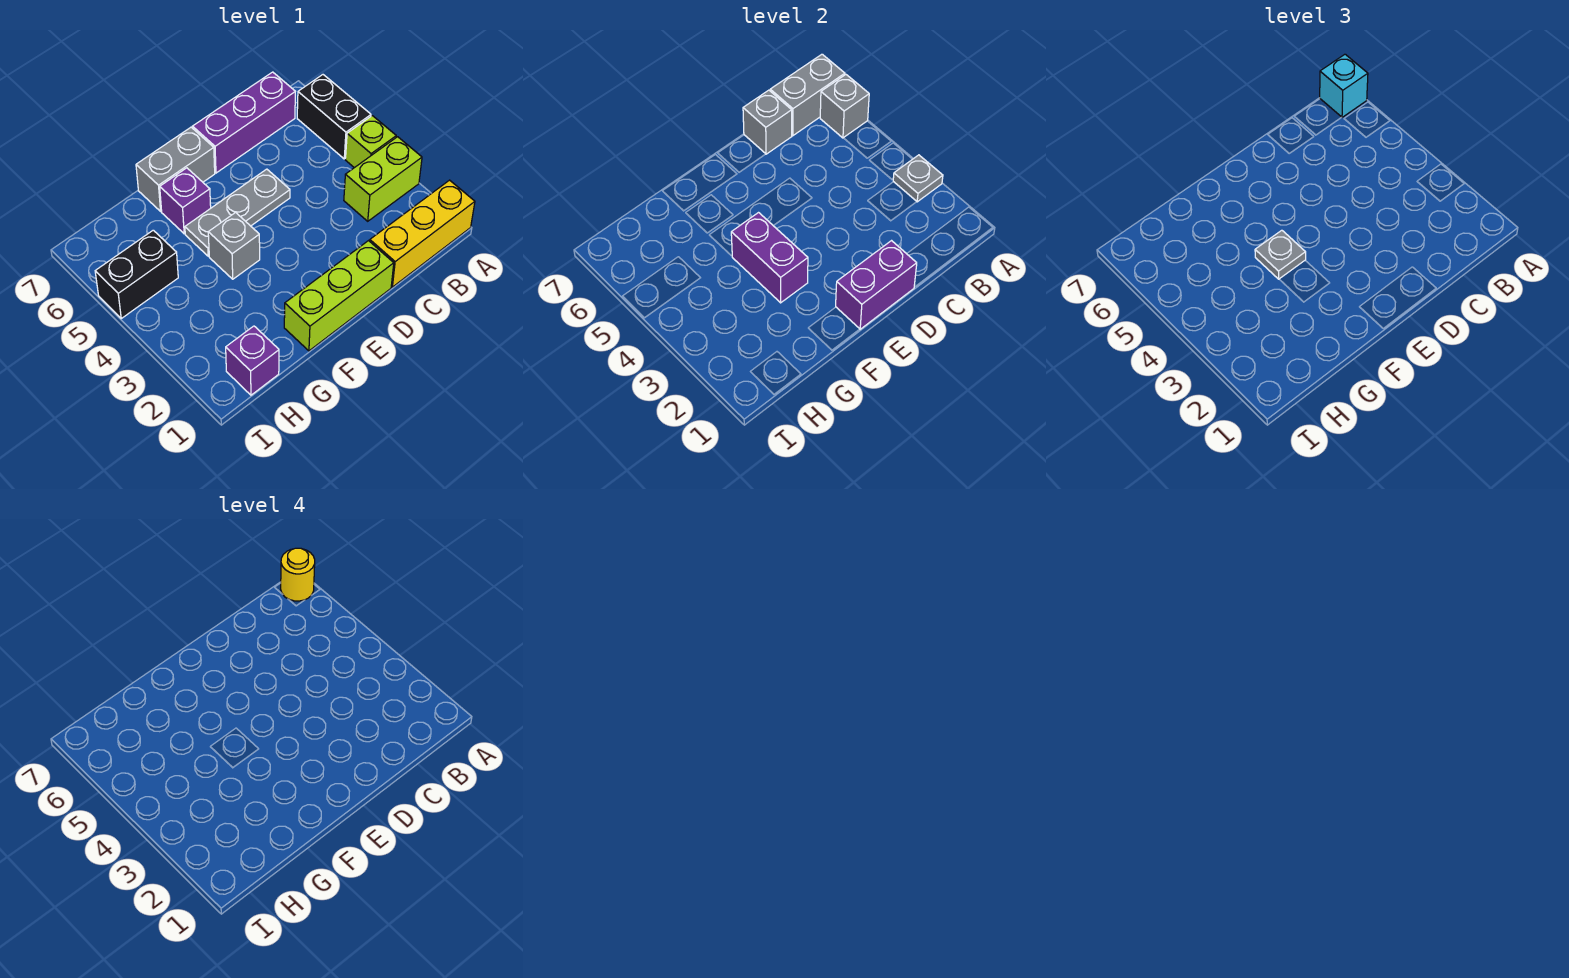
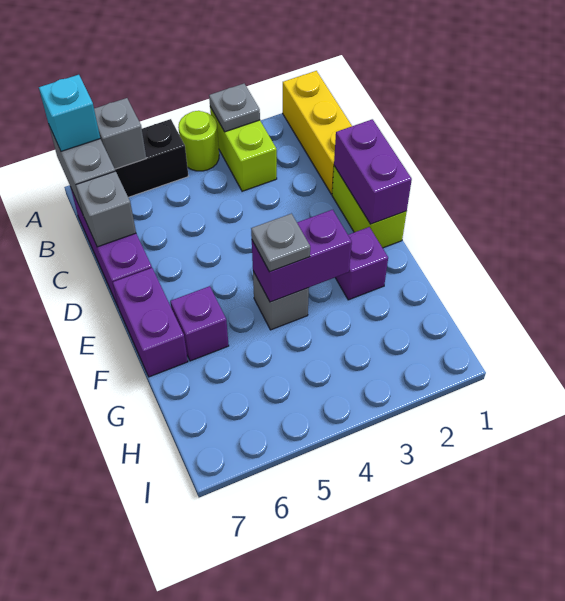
lime brick A4 level 1 -> lime round brick A4 level 1
yellow round brick A7 level 4 -> none
lime brick D1:F1 level 1 -> lime brick D1:E1 level 1
grey plate D5:F5 level 1 -> none
grey brick E7:F7 level 1 -> purple brick E7:F7 level 1
purple brick H1 level 1 -> purple brick F2 level 1
black brick H5:I5 level 1 -> none

